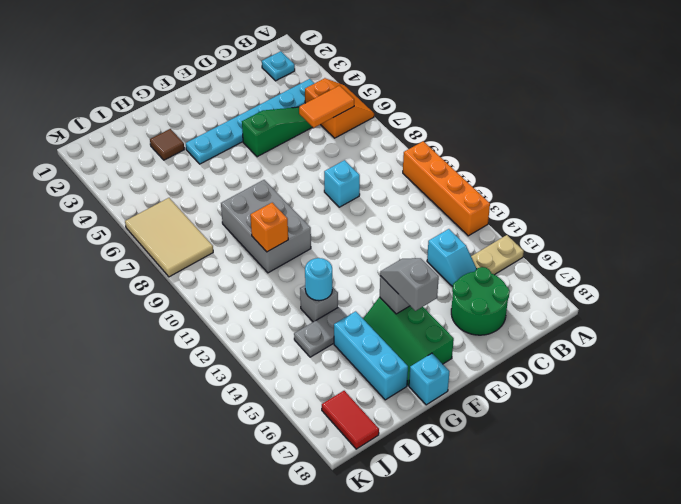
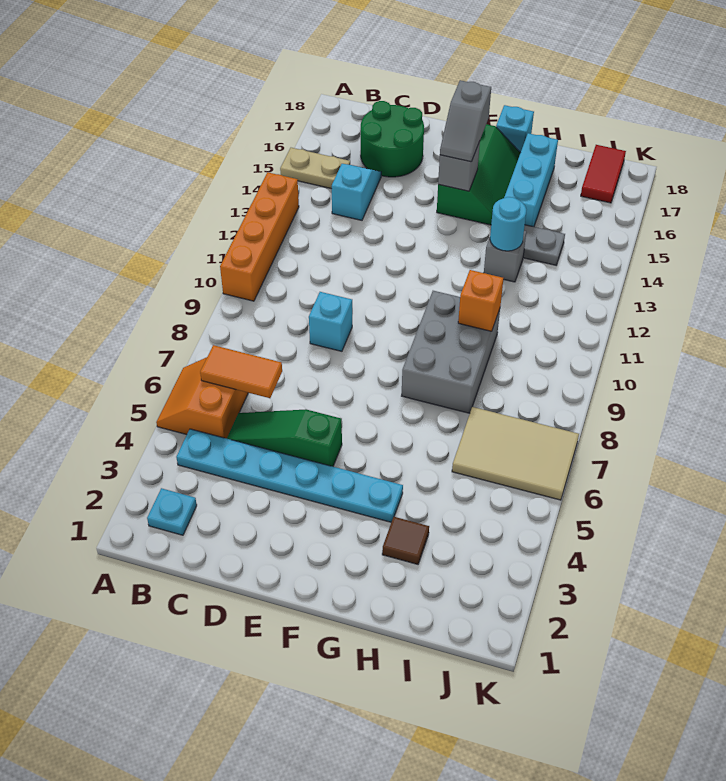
tan tile J6:K8 level 1 -> tan tile I6:K7 level 1

